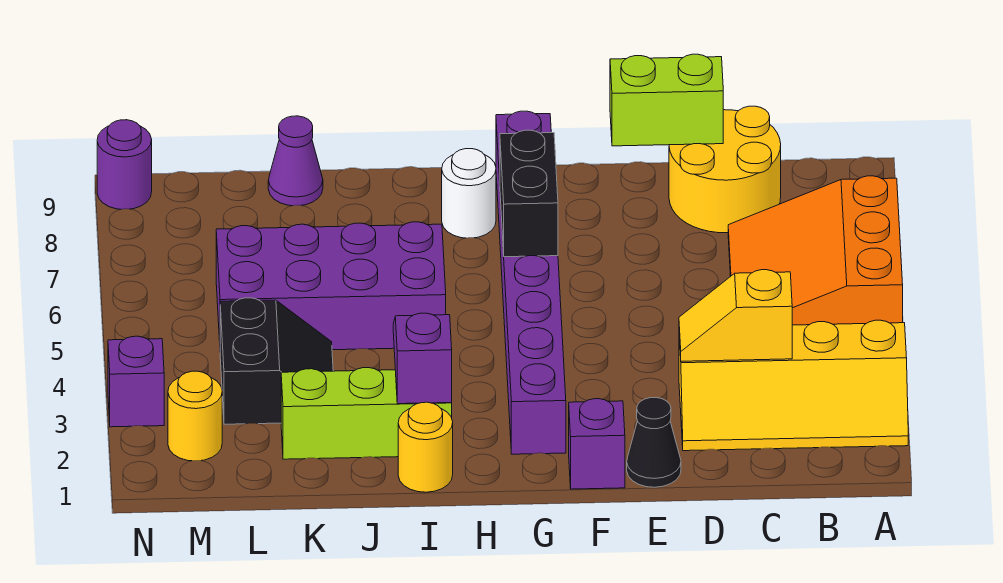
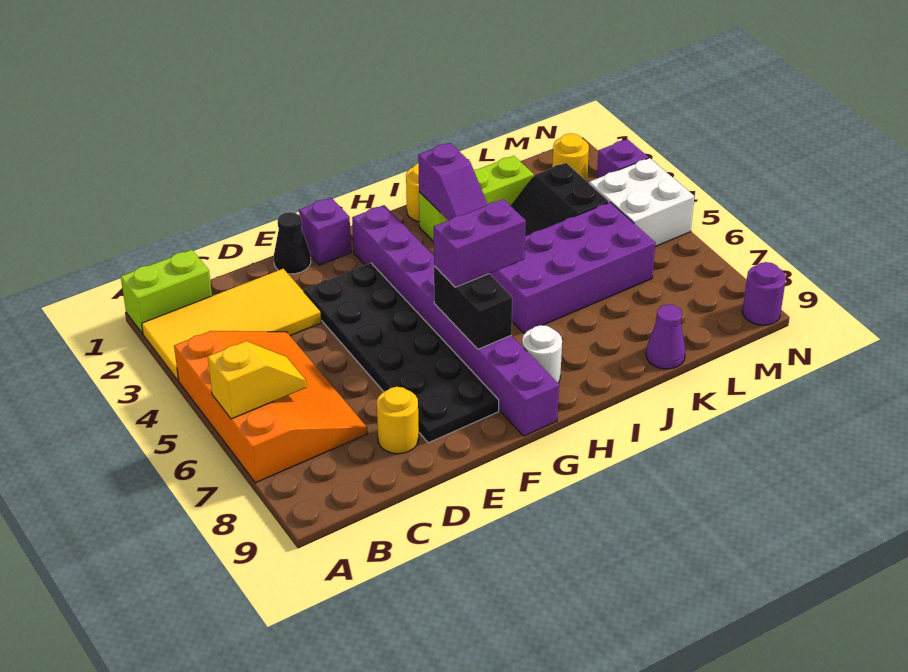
yellow slope A2:D3 level 1 top 3 -> yellow tile A2:D3 level 1
orange slope A5:C7 level 1 top A -> orange slope A4:C7 level 1 top A
yellow slope C3:D3 level 2 top C -> yellow slope A6:B6 level 2 top A
yellow round brick C8:D9 level 1 -> yellow round brick D8 level 1
lime brick D9:E9 level 2 -> lime brick A1:B1 level 1
none -> black plate E3:F8 level 1
none -> purple brick G6:H6 level 3
none -> white brick M4:N5 level 1

